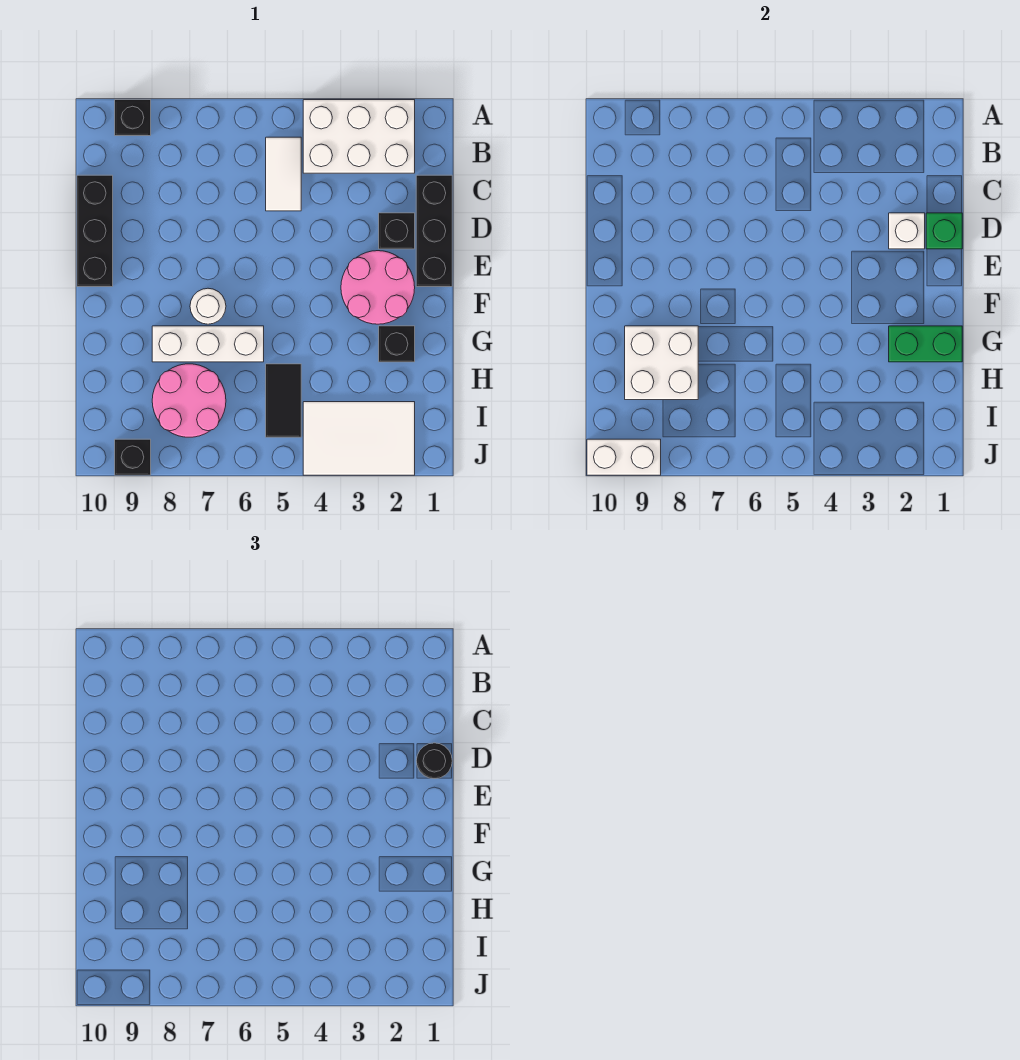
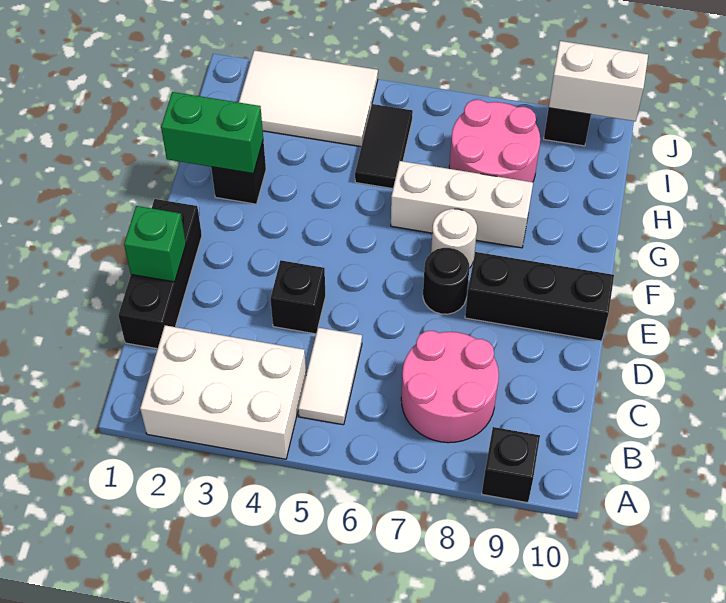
black brick C10:E10 level 1 -> black brick E8:E10 level 1
black round brick D1 level 3 -> black round brick E7 level 1
black brick D2 level 1 -> black brick D4 level 1
white brick D2 level 2 -> none
pink round brick E2:F3 level 1 -> pink round brick B7:C8 level 1
white brick G8:H9 level 2 -> none

